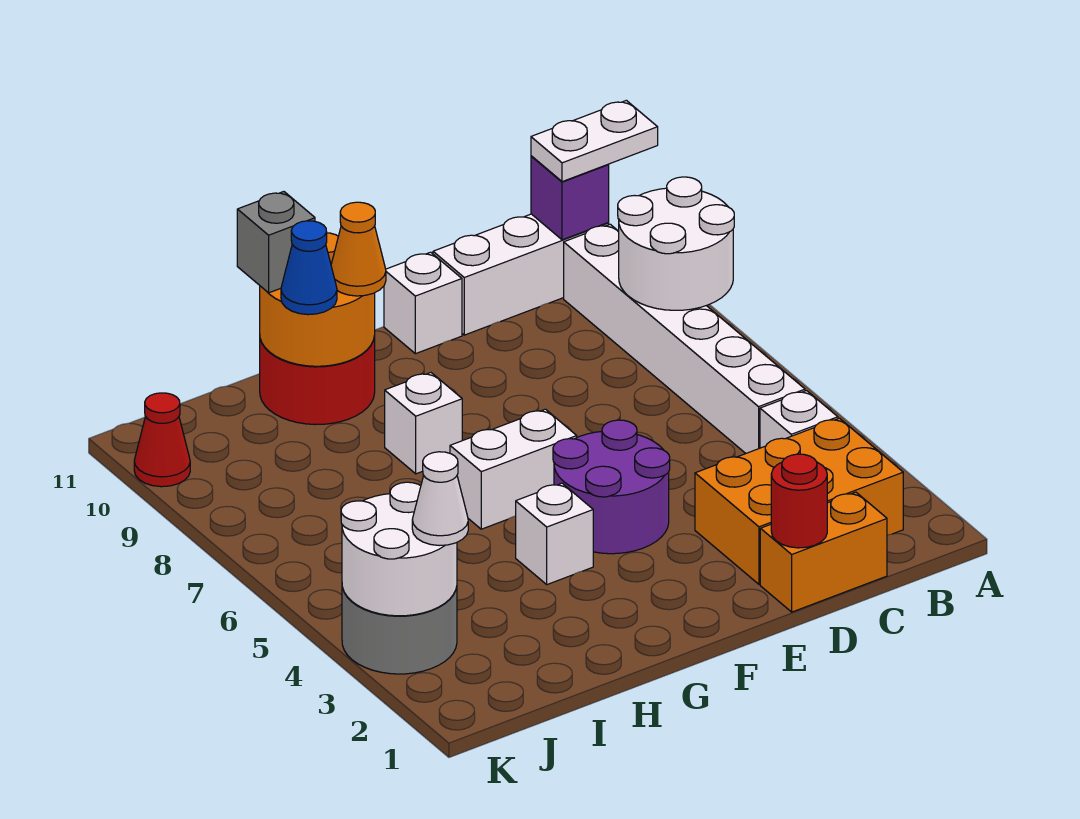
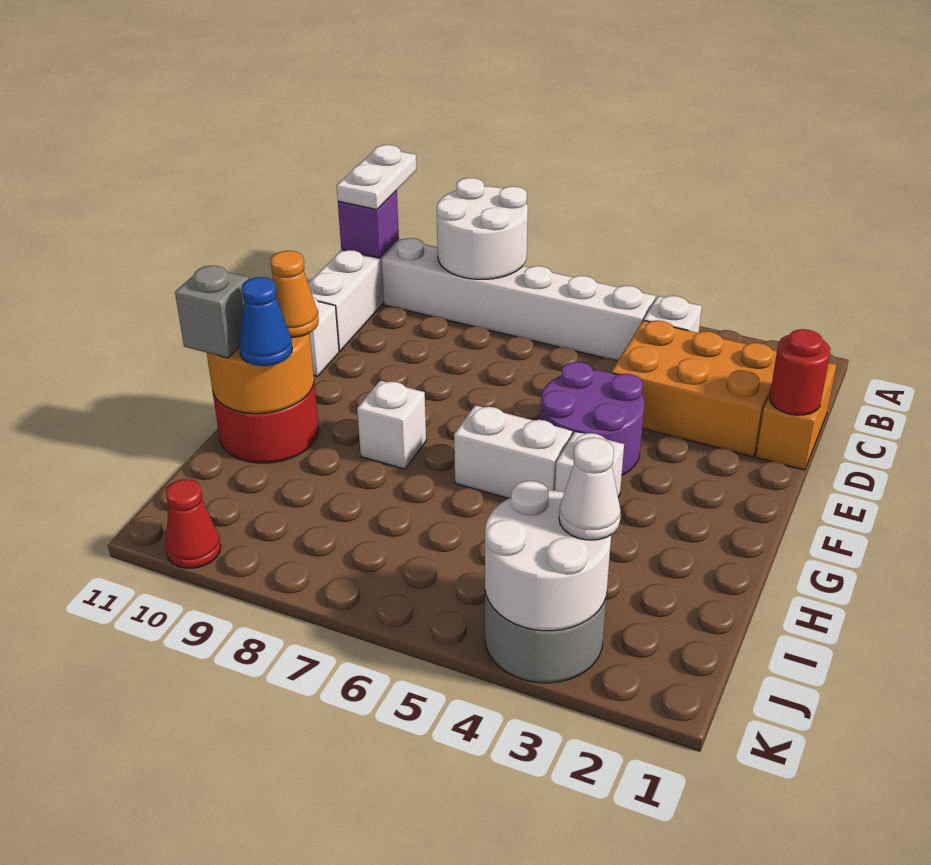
orange brick B2:D3 level 1 -> orange brick C2:D4 level 1
white brick F6:G6 level 1 -> white brick G5:G6 level 1

